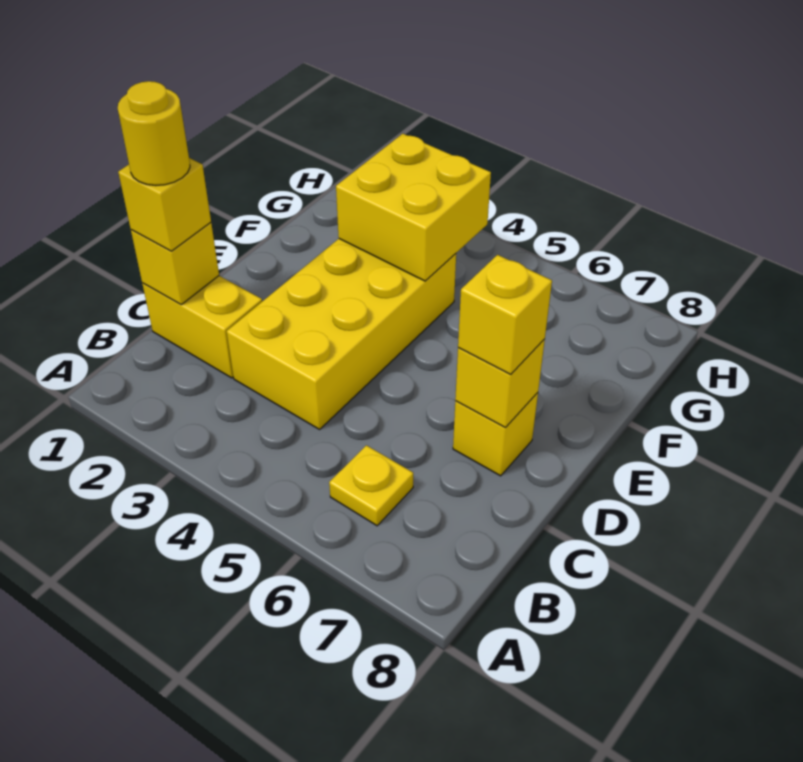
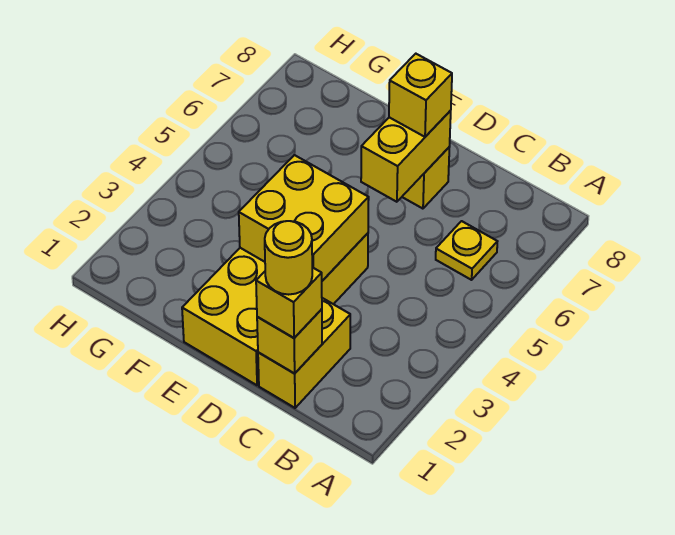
yellow brick C3:F4 level 1 -> yellow brick D1:E4 level 1
yellow brick D7 level 2 -> yellow brick D6:D7 level 2
yellow brick F3:G4 level 2 -> yellow brick D3:E4 level 2

